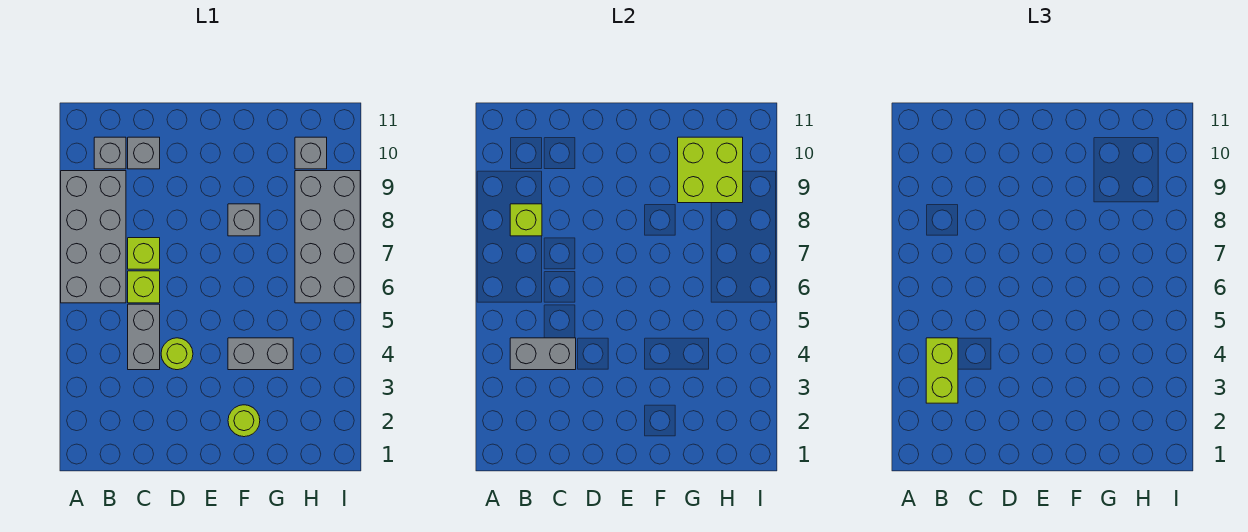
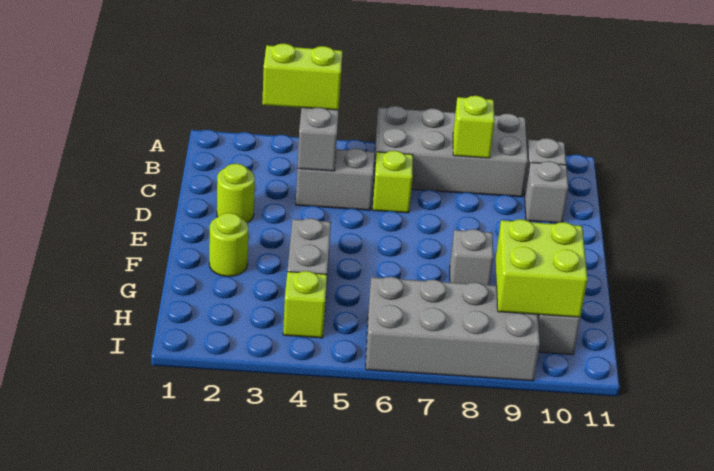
lime brick C7 level 1 -> lime brick H4 level 1
lime round brick D4 level 1 -> lime round brick D2 level 1

